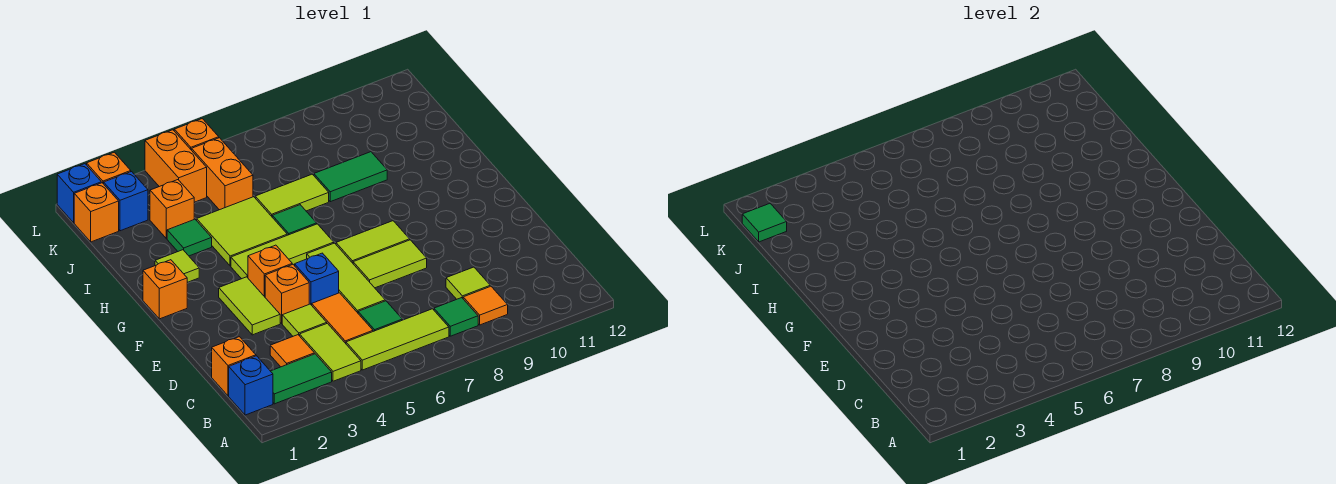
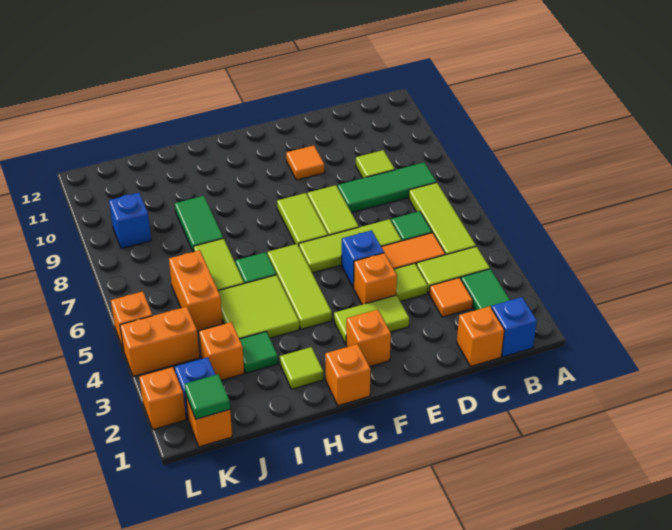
green tile B8 level 1 -> green tile B8:D8 level 1
orange tile B9 level 1 -> orange tile E10 level 1
orange brick F4 level 1 -> orange brick F2 level 1
orange brick J5:K5 level 1 -> orange brick J5:J6 level 1
blue brick L1 level 1 -> blue brick K9 level 1

